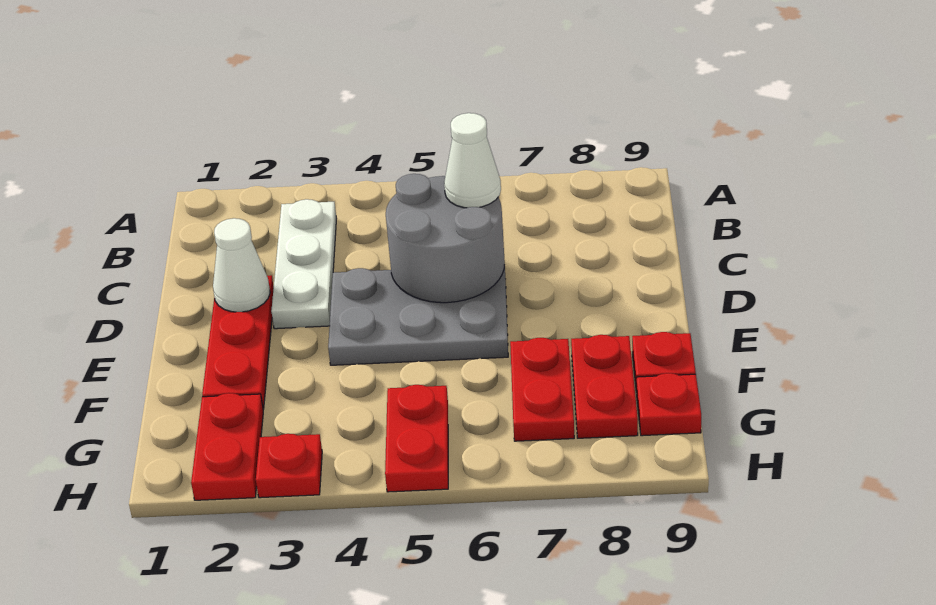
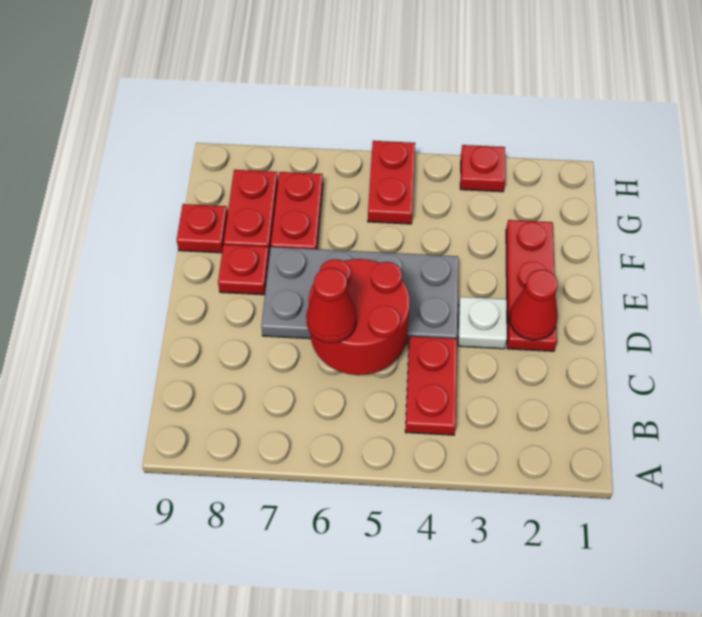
white plate B3:D3 level 1 -> white plate D3 level 1
grey round brick C5:D6 level 2 -> red round brick C5:D6 level 2
white cone C6 level 3 -> red cone C6 level 3
white cone D2 level 2 -> red cone D2 level 2
grey plate D4:E6 level 1 -> grey plate D4:E7 level 1
red plate G2:H2 level 1 -> red plate B4:C4 level 1
red plate G9 level 1 -> red plate E8 level 1

